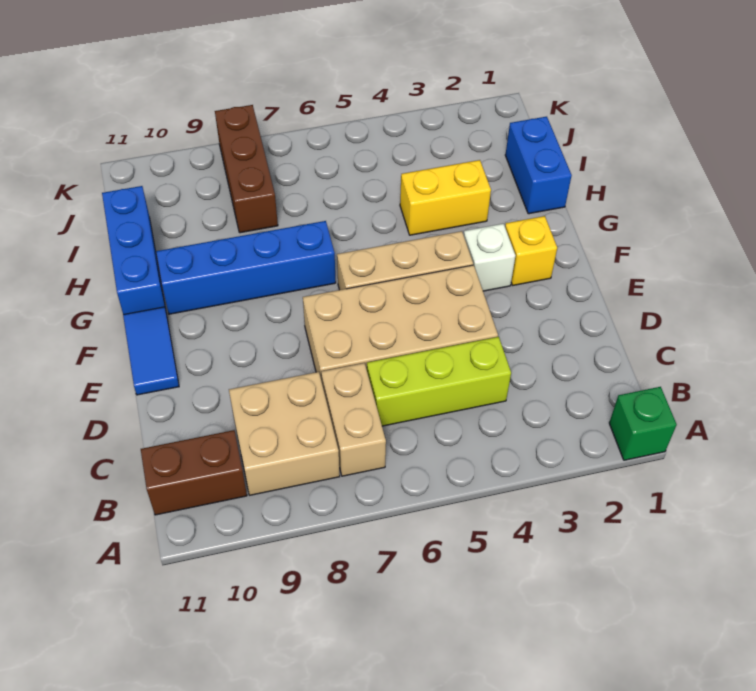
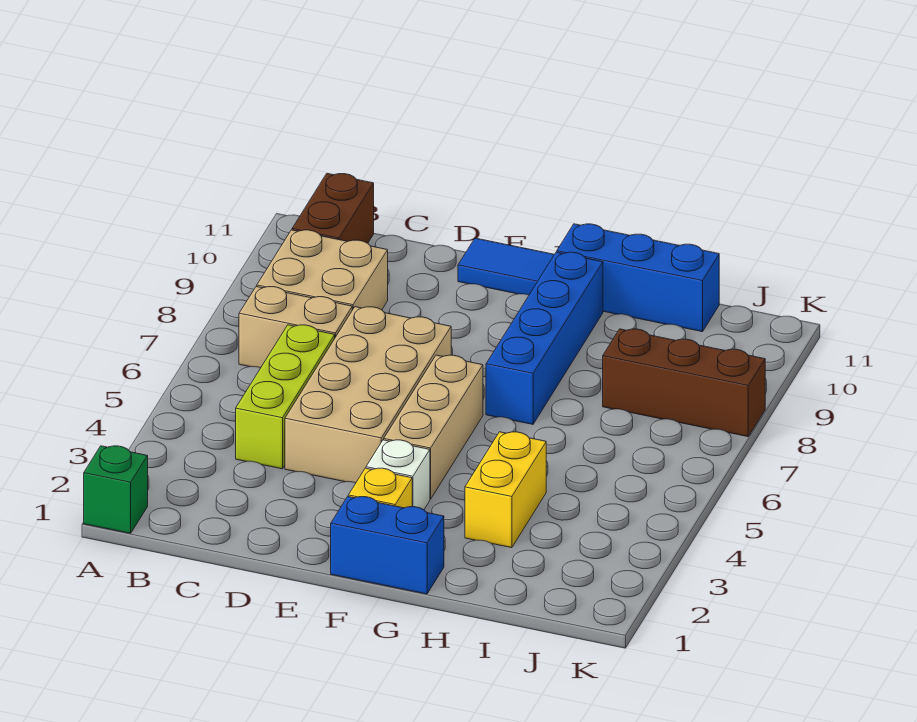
blue brick H1:I1 level 1 -> blue brick F1:G1 level 1

